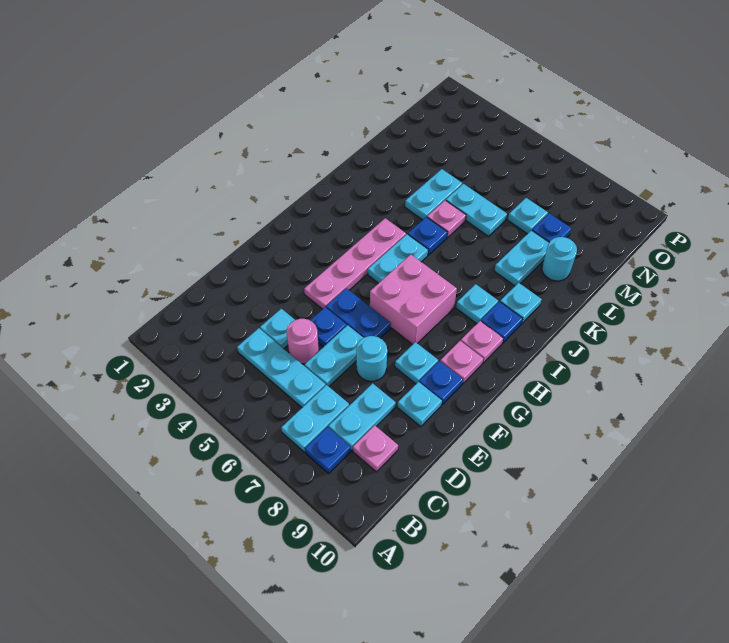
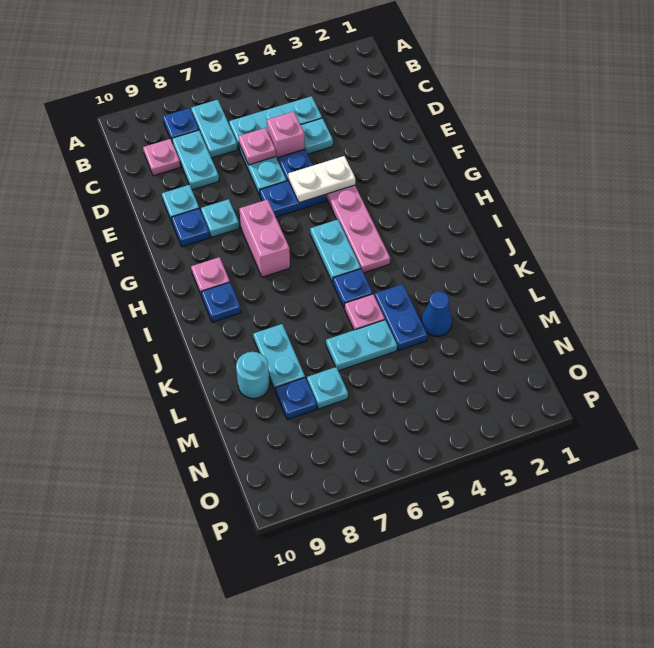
pink round brick D5 level 1 -> pink brick D5 level 1
cyan round brick E7 level 1 -> none
none -> white plate F4:F5 level 2
pink brick G6:H7 level 1 -> pink brick G7:H7 level 1
pink plate G9 level 1 -> pink plate D6 level 2
cyan plate I8 level 1 -> none
cyan plate J9 level 1 -> none
cyan plate K4:L4 level 1 -> blue plate K4:L4 level 1
none -> blue cone L3 level 1

